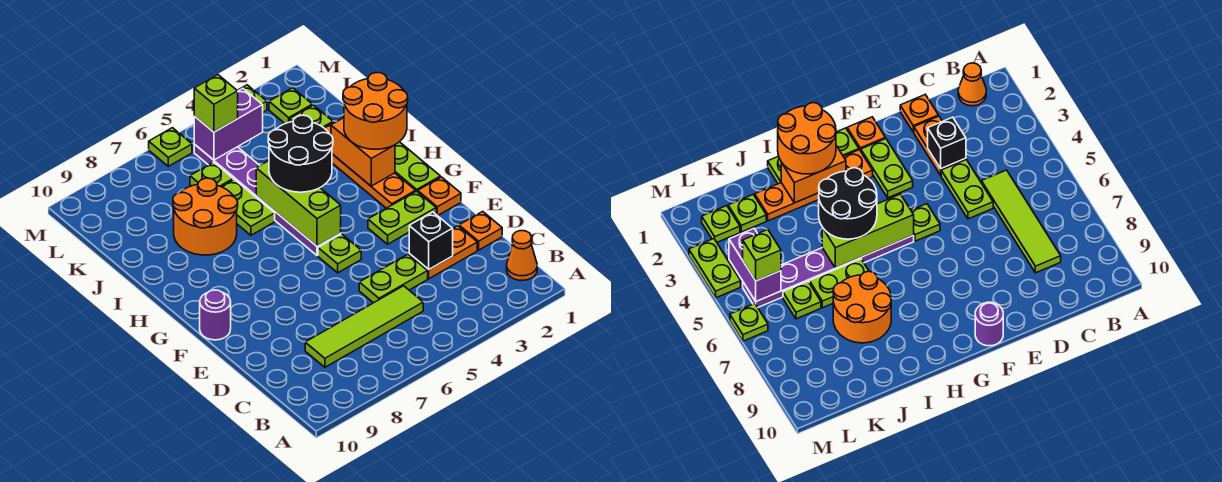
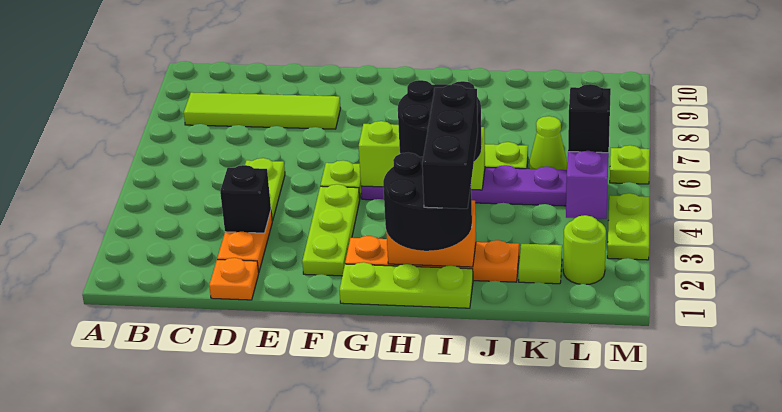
orange cone B1 level 1 -> none
lime tile C5:C8 level 1 -> lime tile B8:E8 level 1
orange plate F1 level 1 -> none
lime plate F2:F3 level 1 -> lime plate F2:F4 level 1
purple round brick F10 level 1 -> none
orange round brick H1:I2 level 3 -> black round brick H1:I2 level 3
none -> black brick I1:I3 level 4
orange round brick I7:J8 level 1 -> none
lime plate K2 level 1 -> lime tile K2 level 1
lime plate K6 level 1 -> lime cone K6 level 1
lime plate L2 level 1 -> lime round brick L2 level 1
lime brick L5 level 3 -> black brick L5 level 3

